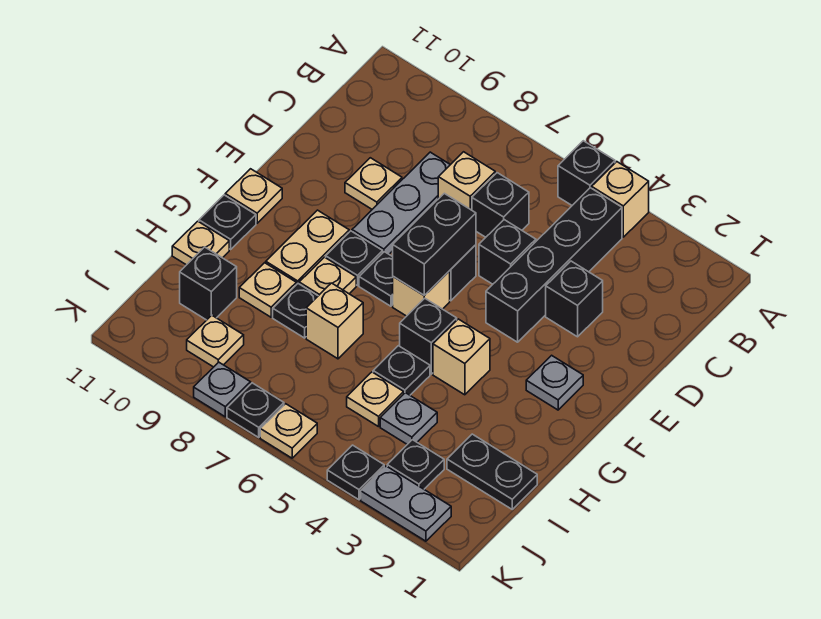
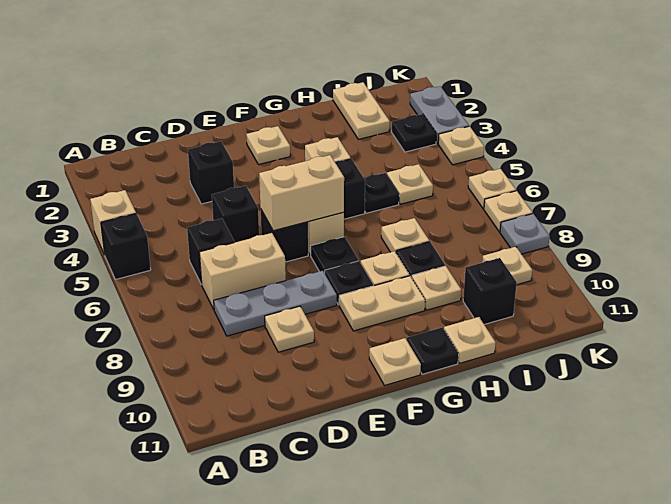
black brick B4:E4 level 1 -> none
tan brick C7 level 1 -> tan brick C7:D7 level 1
black brick E6:F6 level 2 -> tan brick E6:F6 level 2
grey plate F2 level 1 -> tan plate F2 level 1
tan brick H7 level 1 -> tan plate H7 level 1
black plate I1:I2 level 1 -> tan plate I1:I2 level 1
grey plate I4 level 1 -> none
black plate K4 level 1 -> tan plate K4 level 1
black plate K7 level 1 -> tan plate K7 level 1

